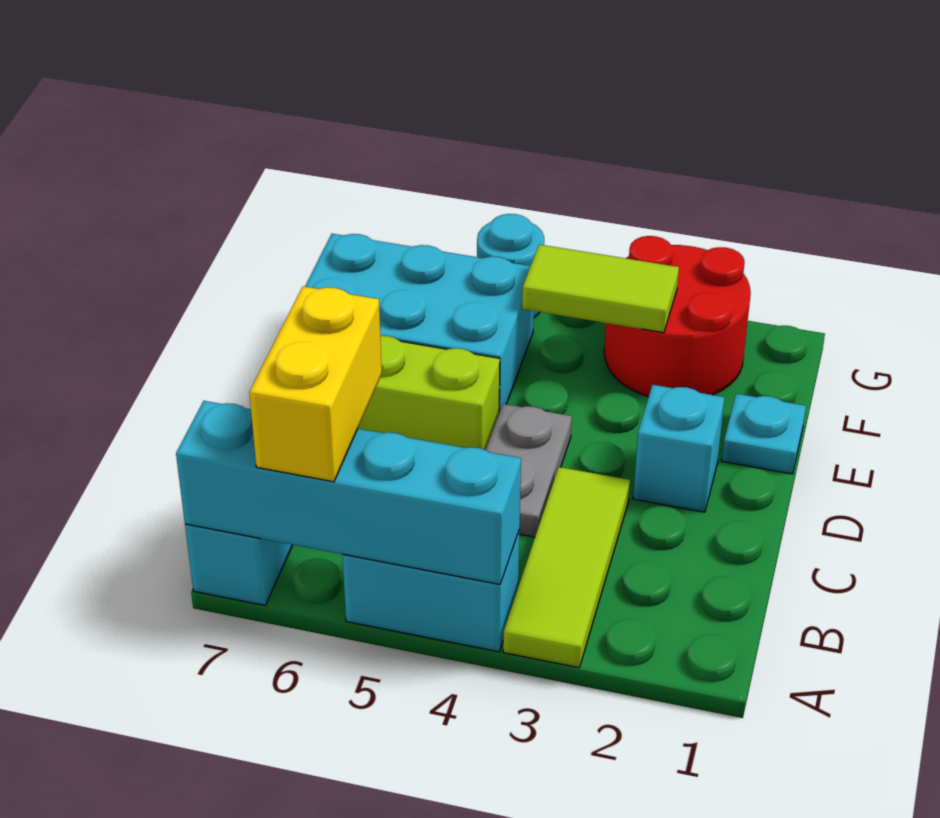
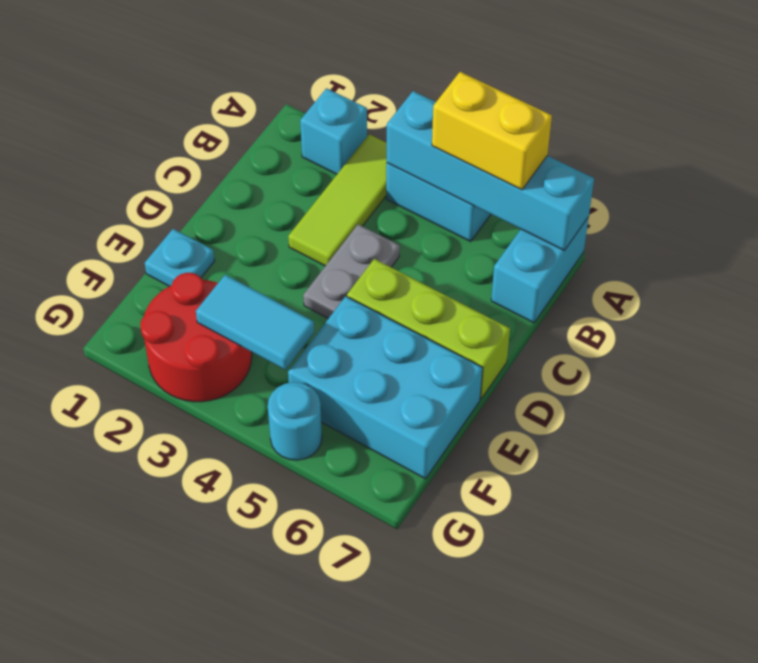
yellow brick A6:B6 level 3 -> yellow brick A5:A6 level 3
cyan brick D2 level 1 -> cyan brick A2 level 1
lime tile F3:F4 level 2 -> cyan tile F3:F4 level 2

